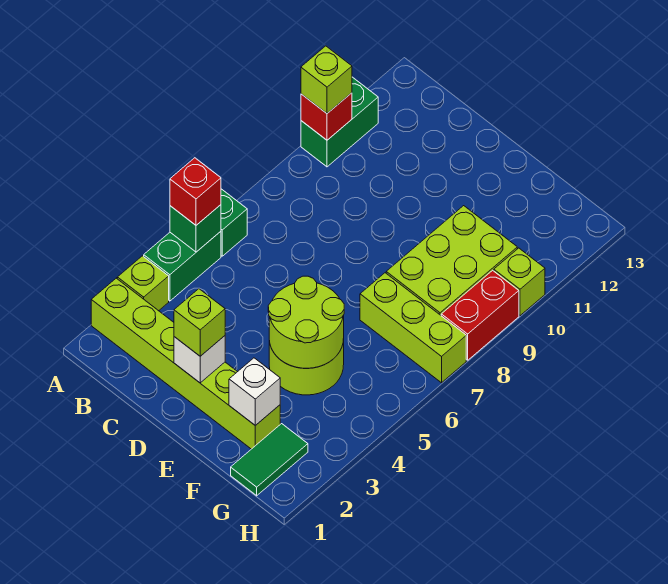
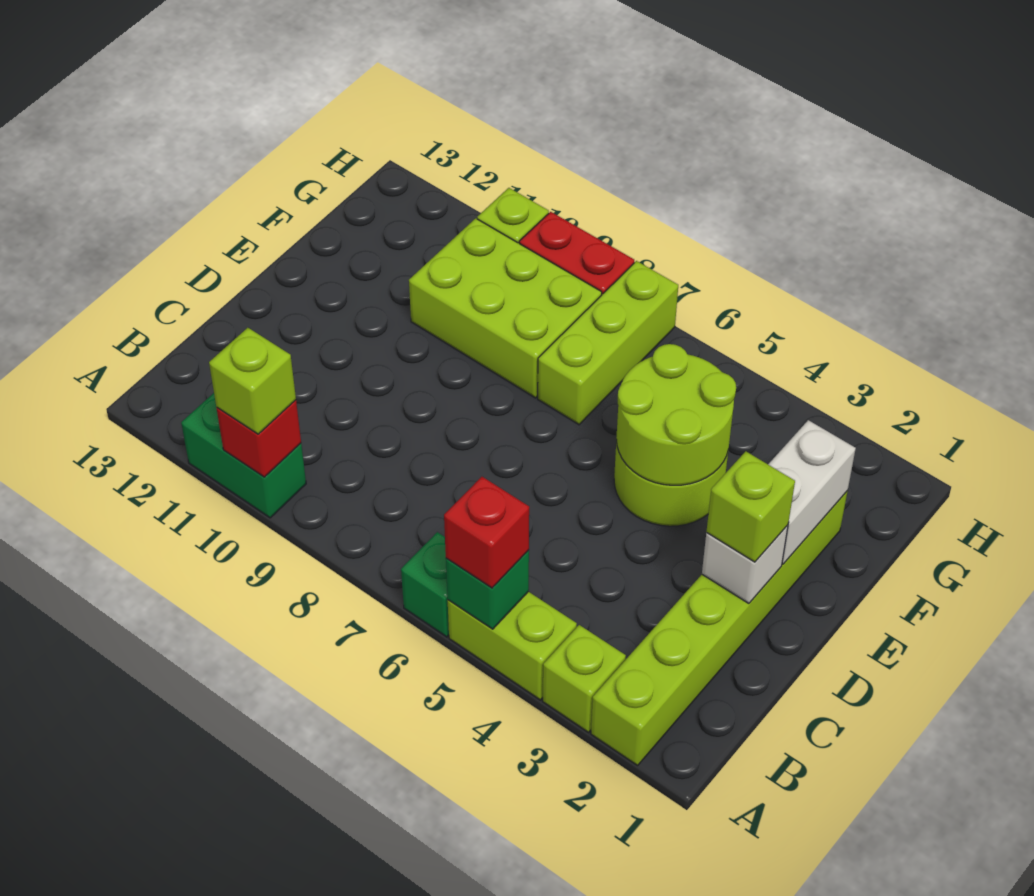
green brick A4:A5 level 1 -> lime brick A4:A5 level 1
white brick F2 level 2 -> white brick E2:F2 level 2
green tile G1:G2 level 1 -> none

